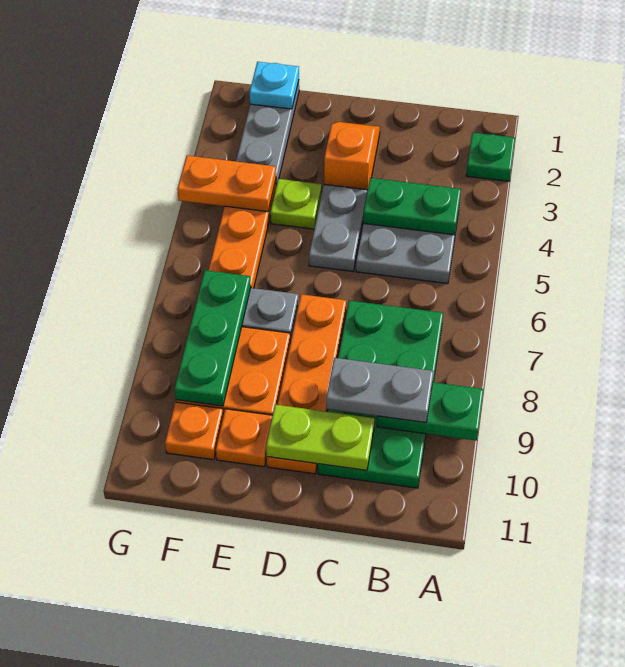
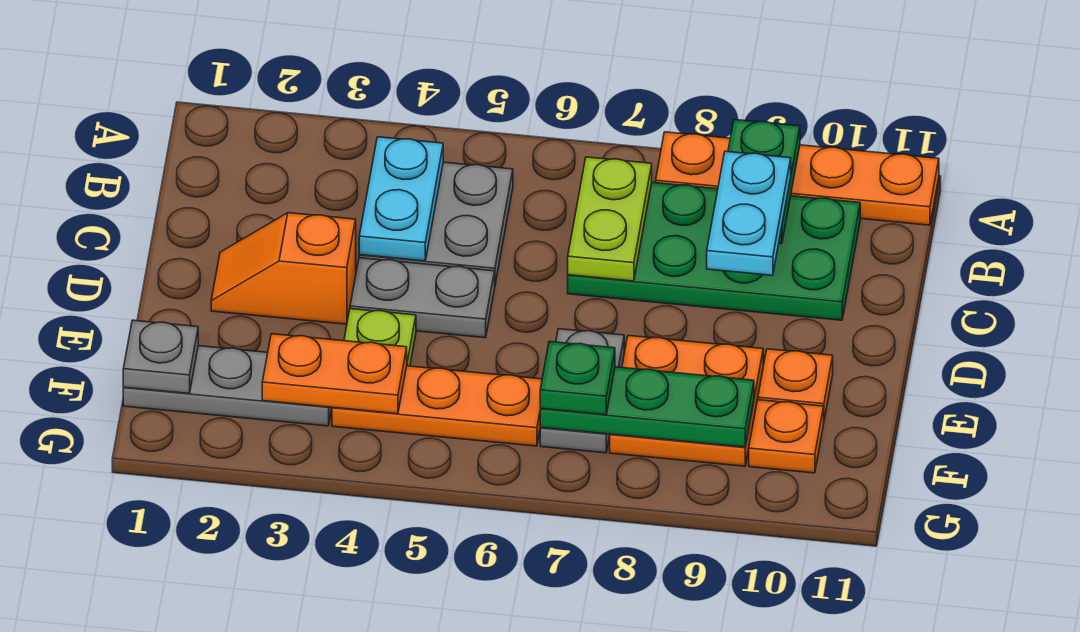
green plate A2 level 1 -> green plate F7 level 3
green plate B4:C4 level 2 -> cyan plate B4:C4 level 2
grey plate B9:C9 level 3 -> cyan plate B9:C9 level 3
lime plate C10:D10 level 2 -> lime plate B7:C7 level 2
orange plate D7:D10 level 1 -> orange plate A8:A11 level 1
cyan plate F1 level 2 -> grey plate F1 level 2
orange plate F4:G4 level 2 -> orange plate F3:F4 level 2

